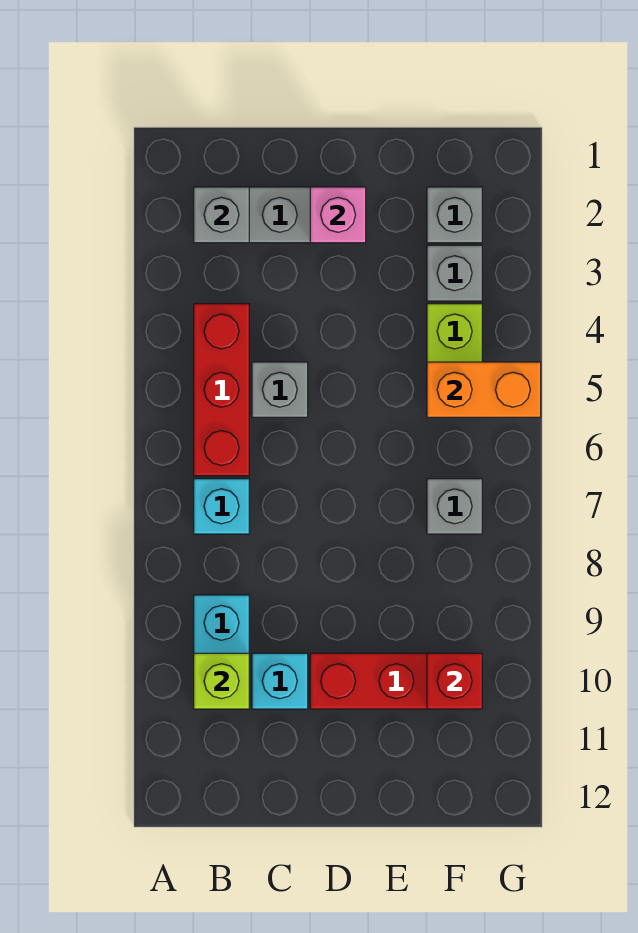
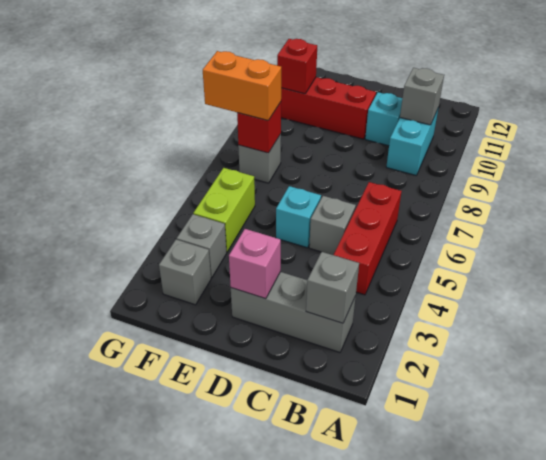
cyan brick B7 level 1 -> cyan brick D5 level 1
lime brick B10 level 2 -> grey brick B10 level 2
orange brick F5:G5 level 2 -> orange brick F7:G7 level 3
none -> red brick F7 level 2

